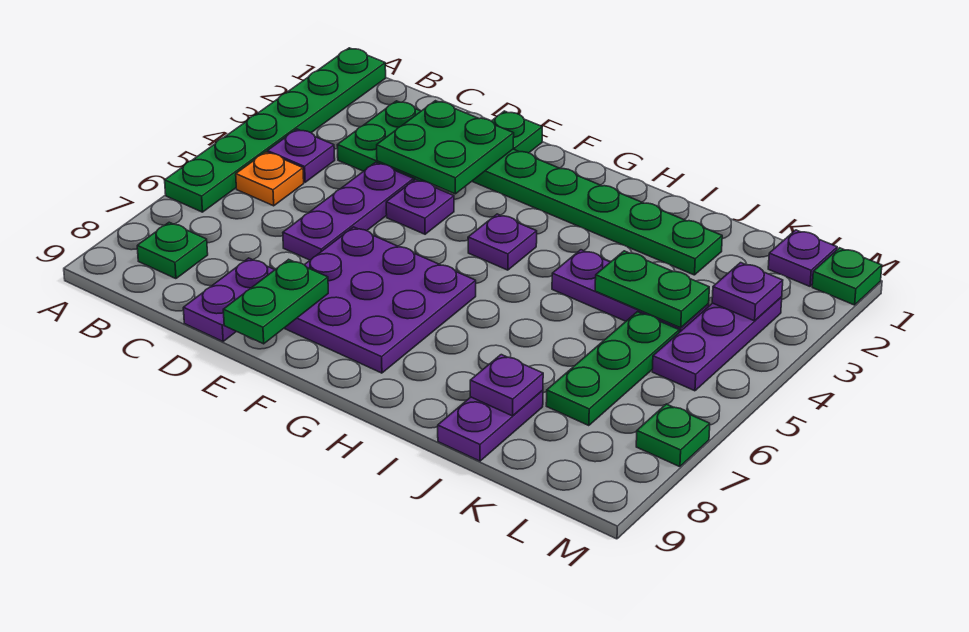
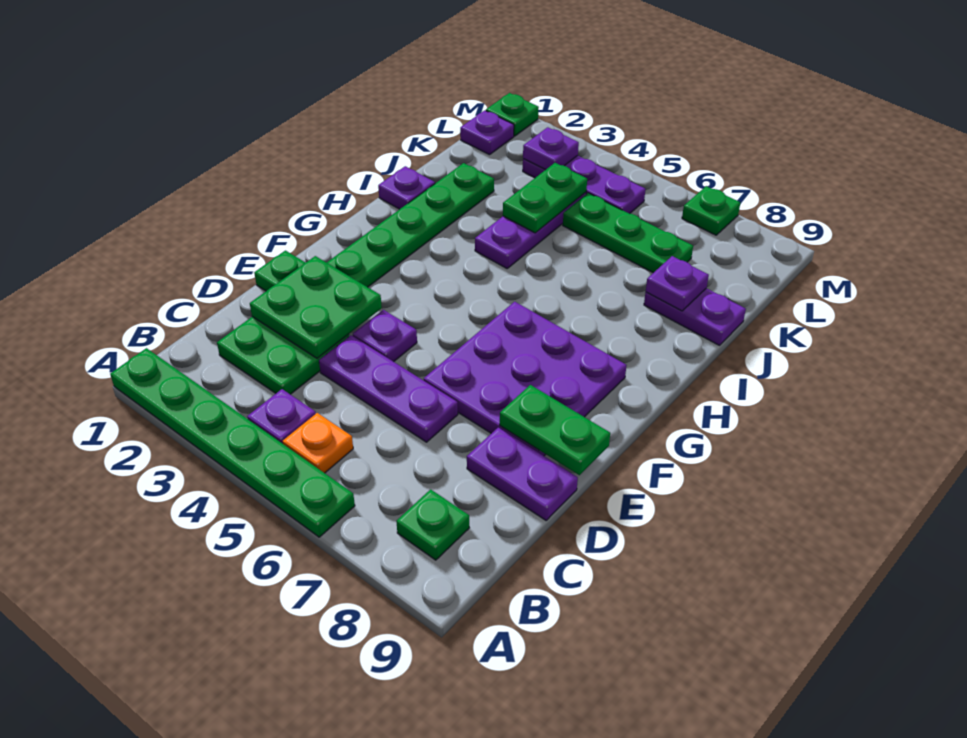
purple plate G4 level 1 -> purple plate I1 level 1

